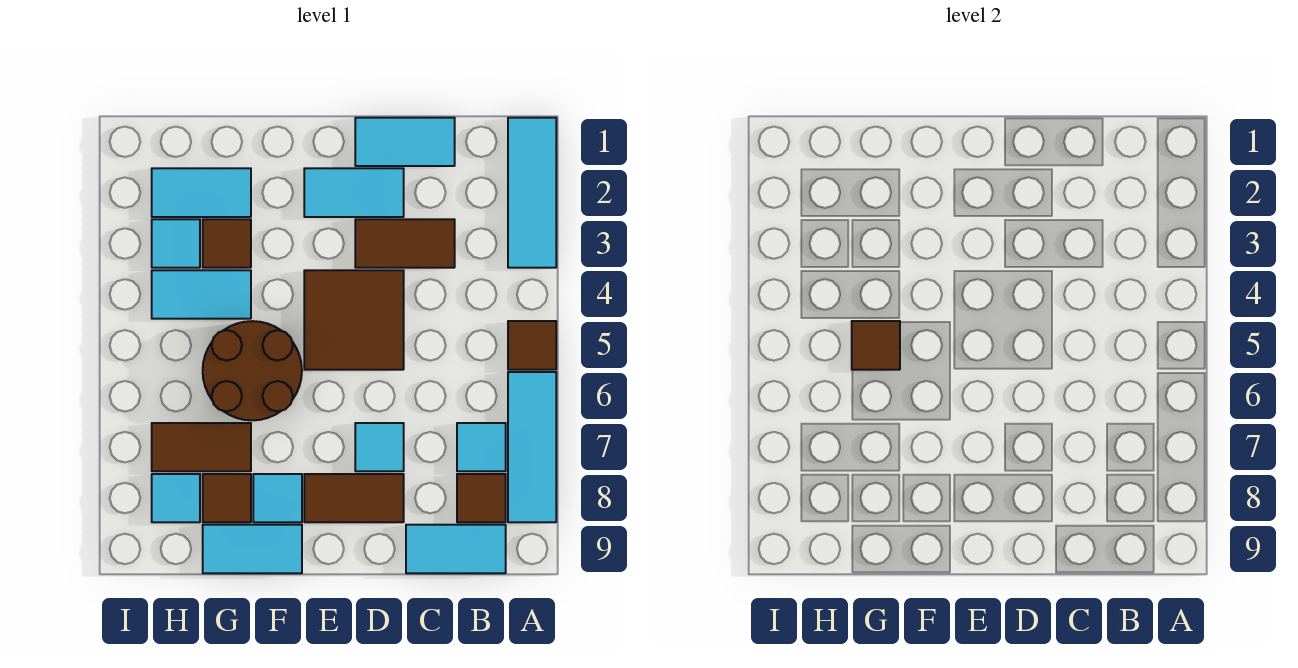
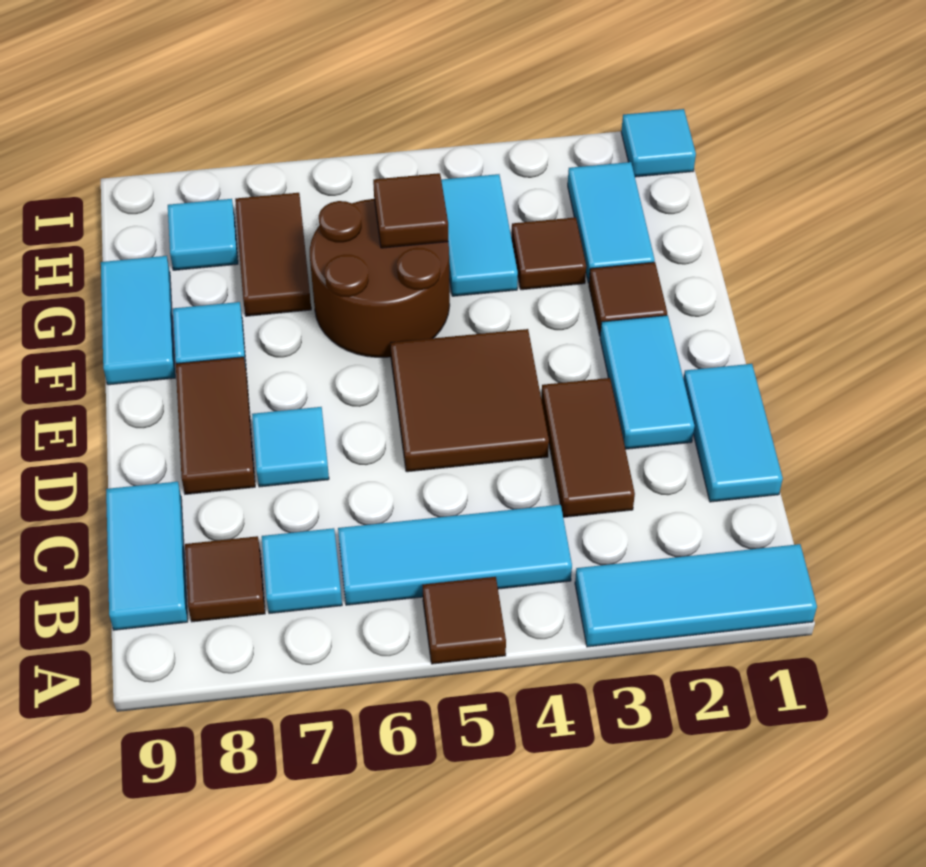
cyan tile A6:A8 level 1 -> cyan tile B4:B6 level 1
brown tile G8 level 1 -> brown tile F2 level 1
cyan tile H3 level 1 -> cyan tile I1 level 1

